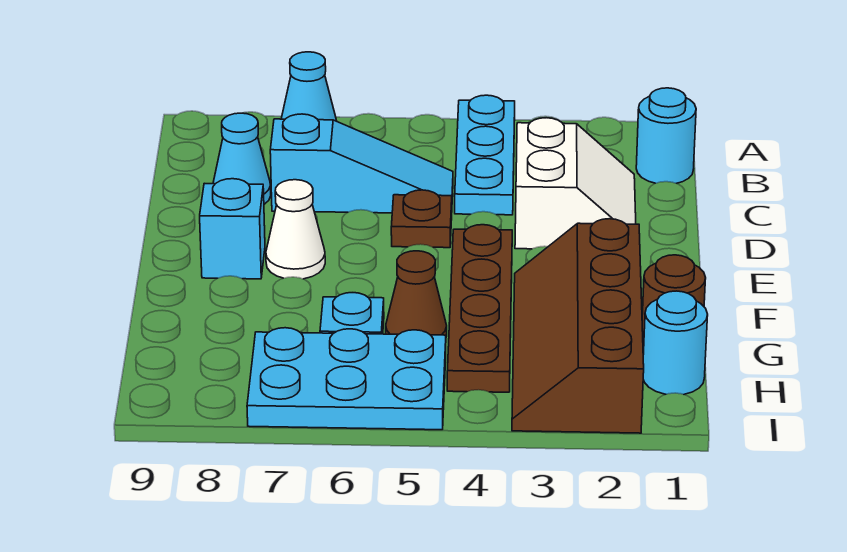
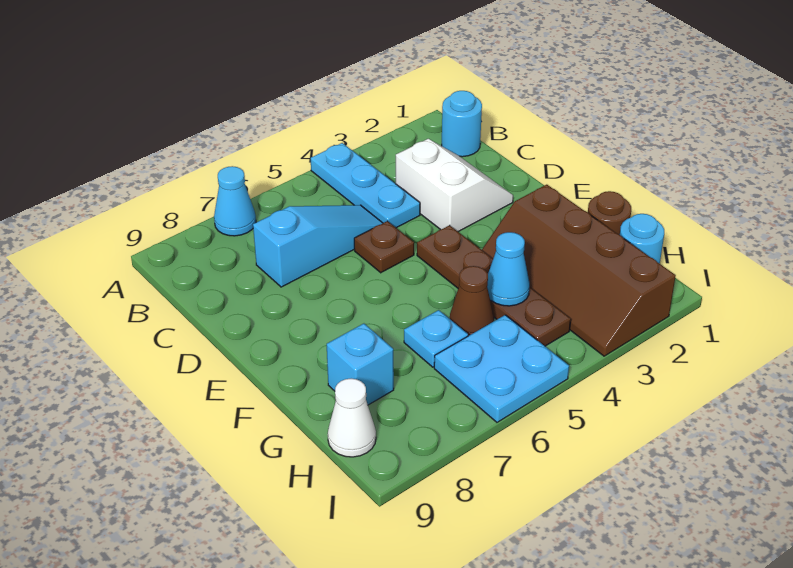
cyan cone C8 level 1 -> cyan cone G4 level 2
white cone E7 level 1 -> white cone H9 level 1
cyan brick E8 level 1 -> cyan brick G8 level 1
cyan plate H5:I7 level 1 -> cyan plate H5:I6 level 1

